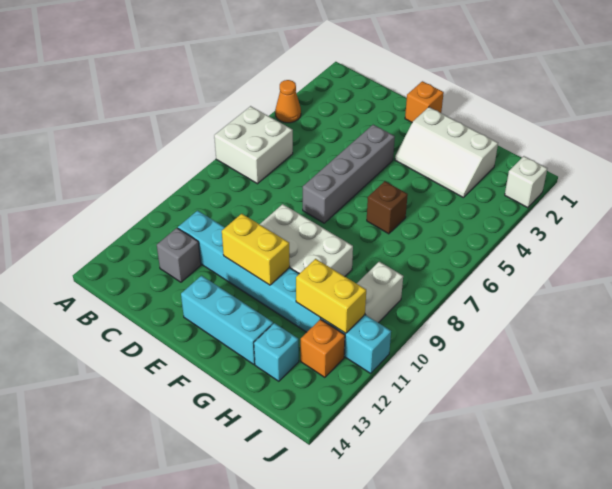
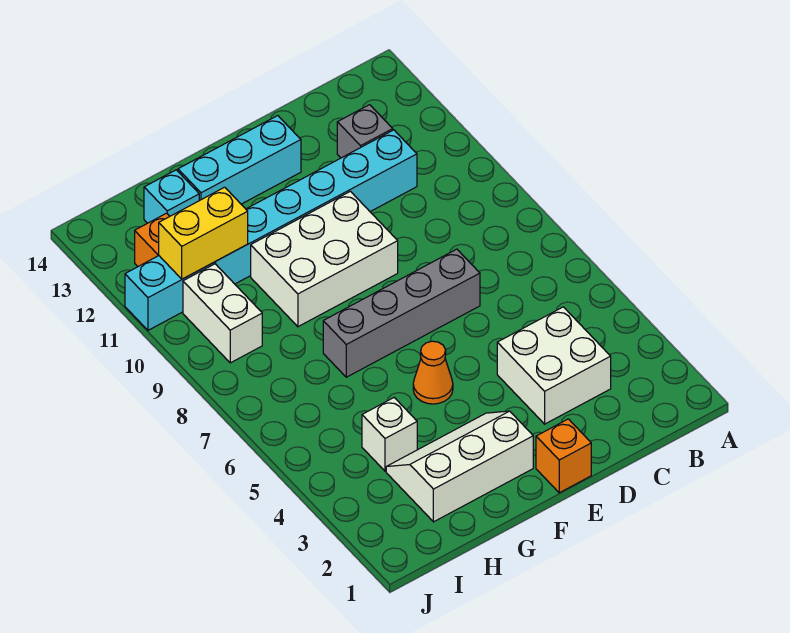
orange cone A4 level 1 -> orange cone F5 level 1
white brick A6:B7 level 1 -> white brick C3:D4 level 1
grey brick E4:E7 level 1 -> grey brick D7:G7 level 1
yellow brick E11:F11 level 2 -> none
brown brick G6 level 1 -> none
white brick J2 level 1 -> white brick H4 level 1

